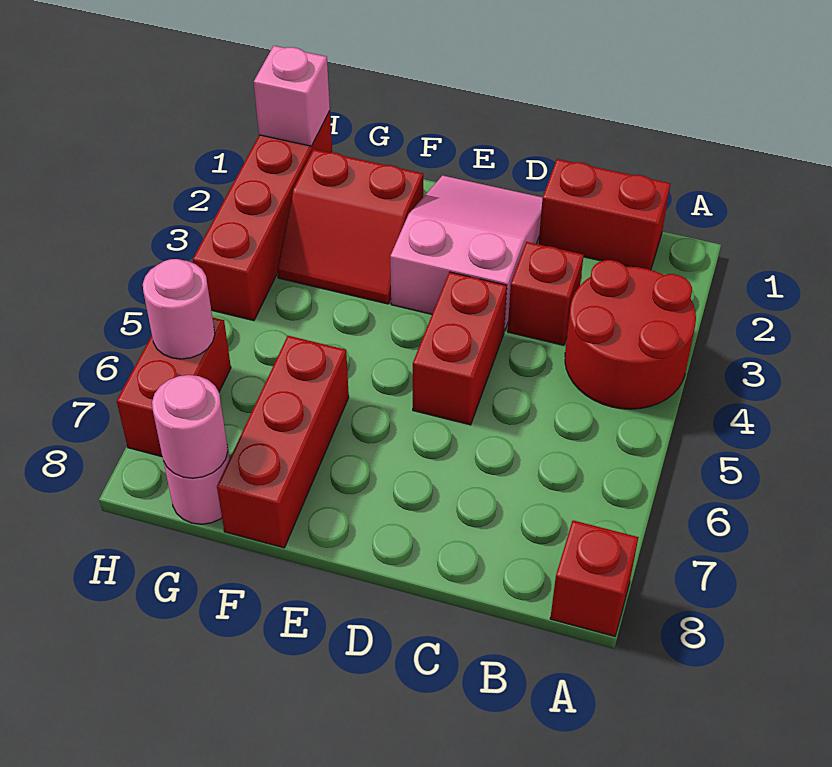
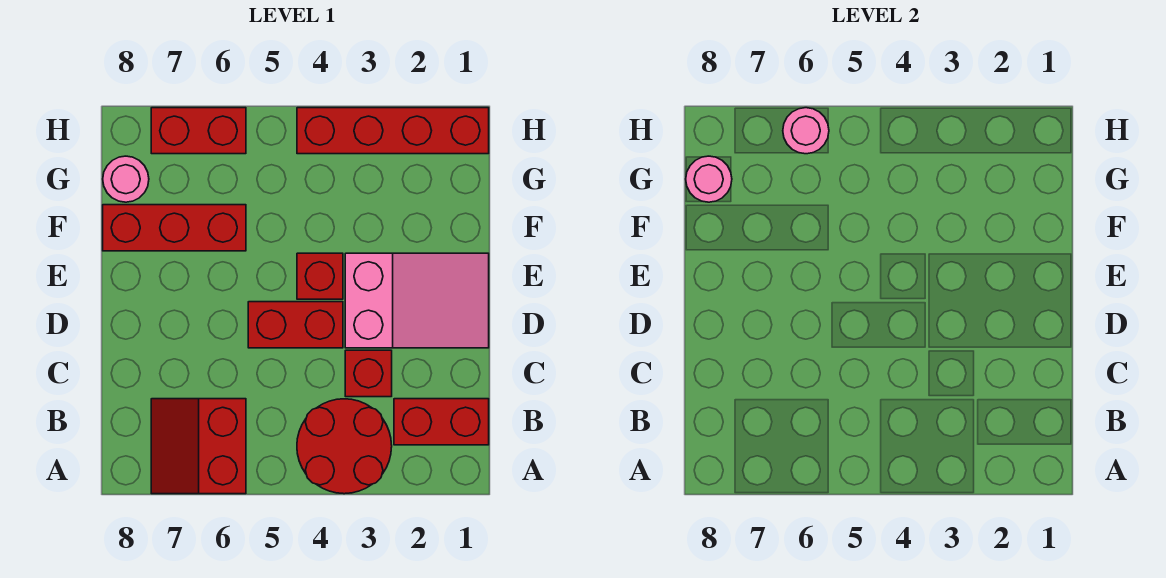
red brick A8 level 1 -> red brick E4 level 1
red brick B1:C1 level 1 -> red brick B1:B2 level 1
red slope F2:G3 level 1 top 2 -> red slope A6:B7 level 1 top 6
pink brick H1 level 2 -> none

